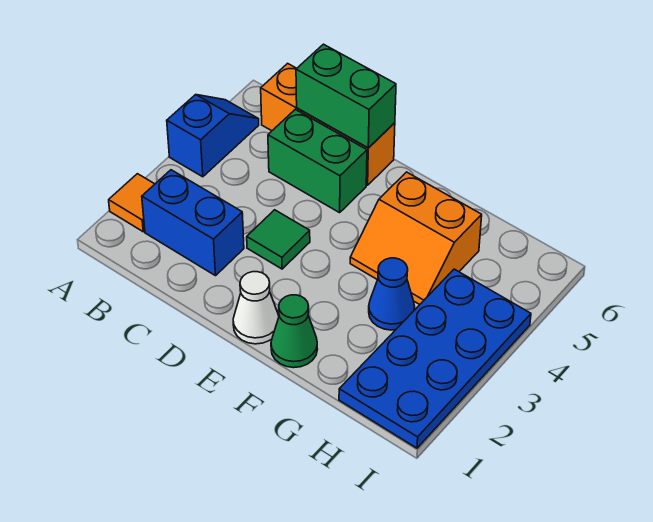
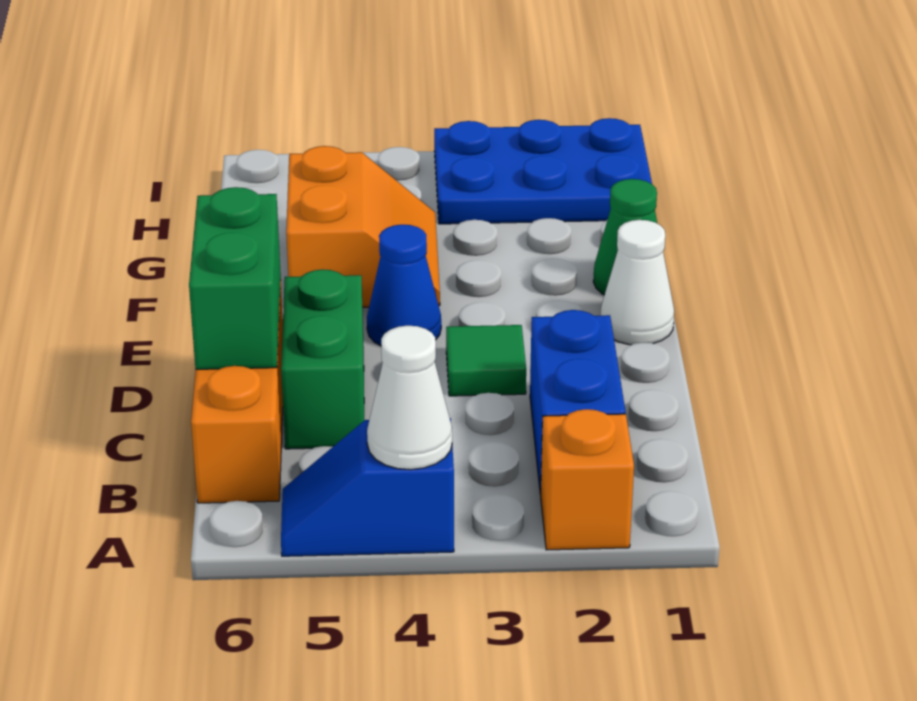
orange tile A2 level 1 -> orange brick A2 level 1
none -> white cone A4 level 2
blue cone G3 level 1 -> blue cone E4 level 1
blue plate H1:I4 level 1 -> blue plate H1:I3 level 1

